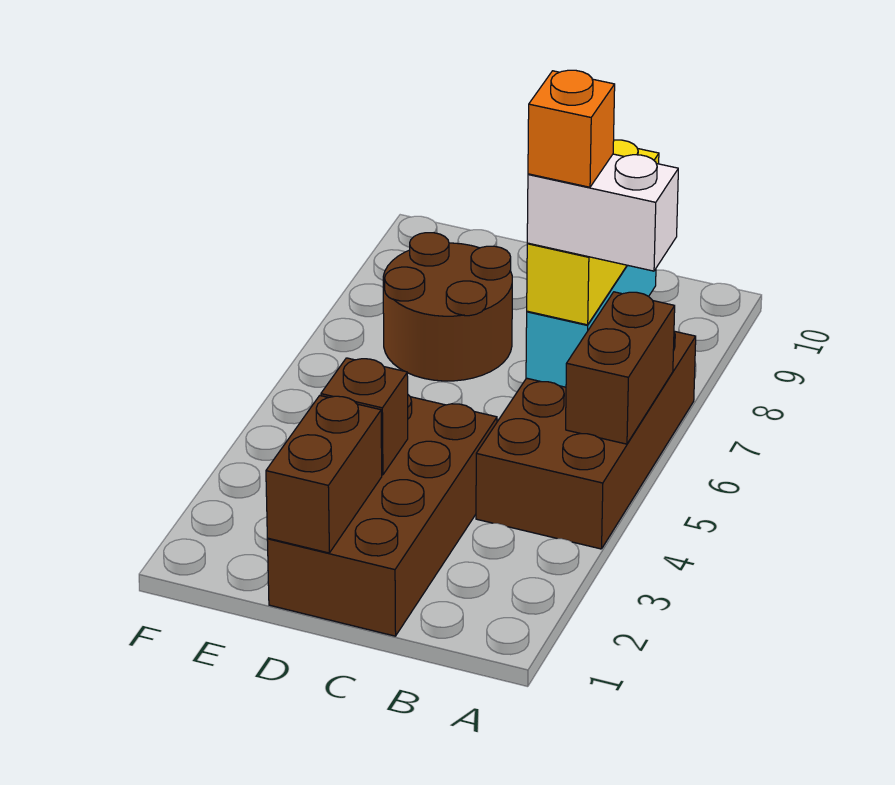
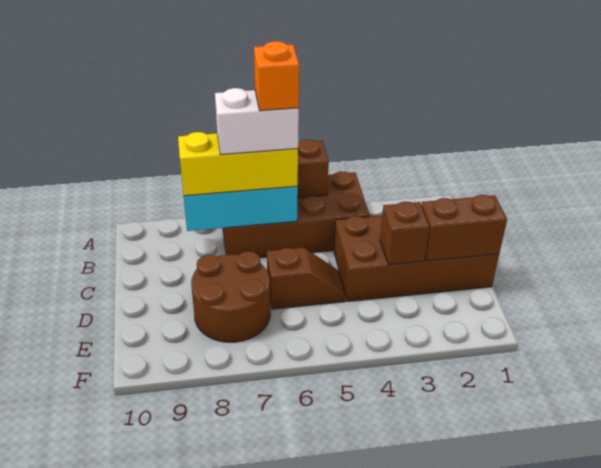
white brick A6:B6 level 4 -> white brick B6:B7 level 4
none -> brown slope D5:D6 level 1 top 6

